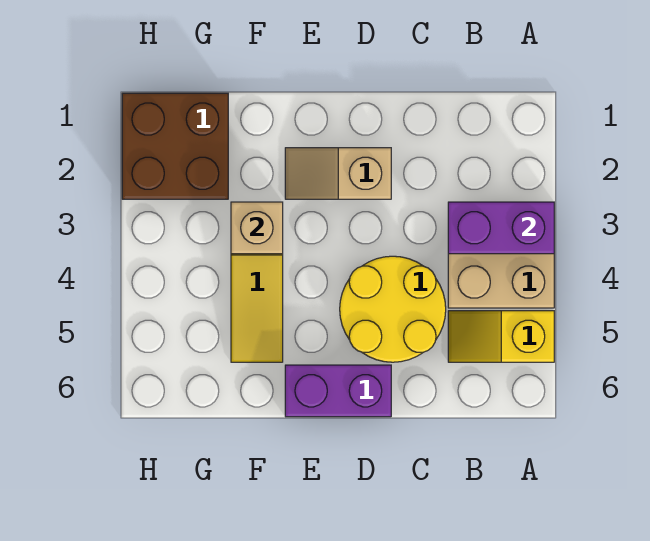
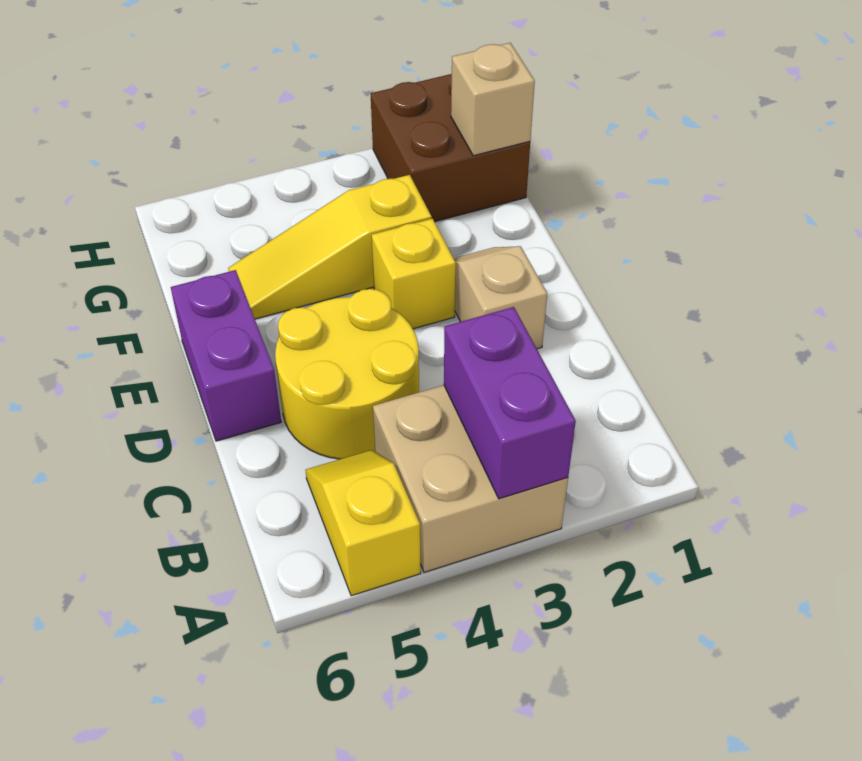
none -> yellow brick E3 level 1
tan brick F3 level 2 -> tan brick G1 level 2

